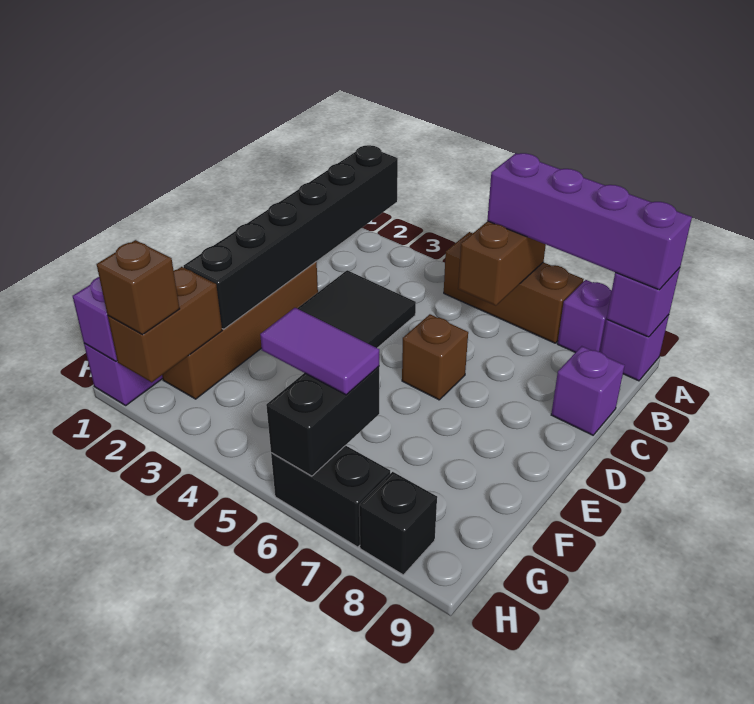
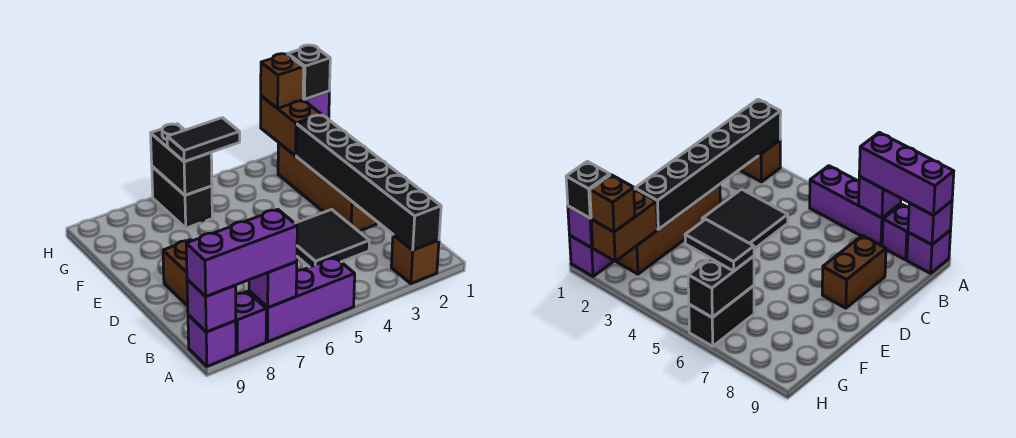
brown brick A5:A7 level 1 -> purple brick A5:A7 level 1
brown brick A6:B6 level 2 -> brown brick C8:D8 level 1
purple brick A6:A9 level 3 -> purple brick A7:A9 level 3
purple brick C9 level 1 -> purple brick A7 level 2
brown brick D6 level 1 -> brown brick A2 level 1
purple tile G5:G6 level 3 -> black tile G5:G6 level 3
black brick H6:H7 level 1 -> black brick G6:H6 level 1
black brick H8 level 1 -> black brick H1 level 3

